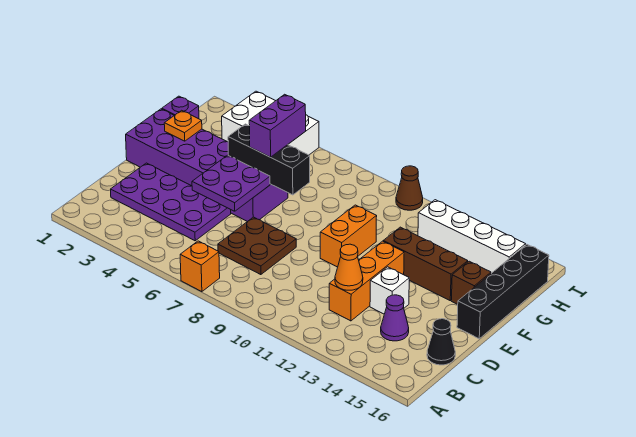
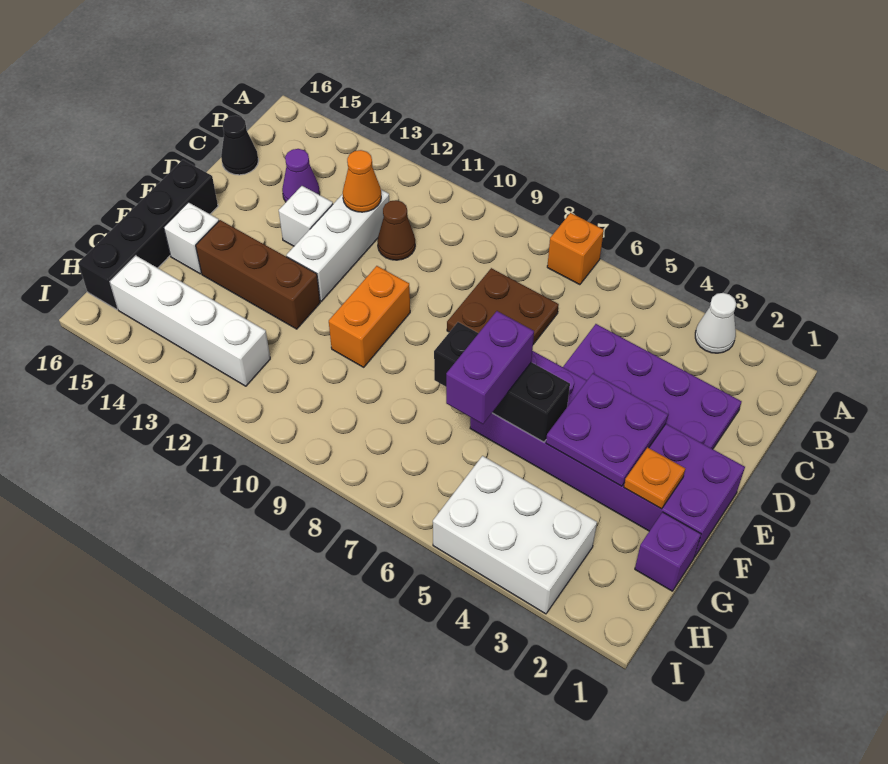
none -> white cone A3 level 1
orange brick C12:E12 level 1 -> white brick C12:E12 level 1
purple plate D5:E6 level 2 -> purple plate E3:F4 level 2
brown brick F15 level 1 -> white brick F15 level 1
brown cone I10 level 1 -> brown cone C11 level 1

